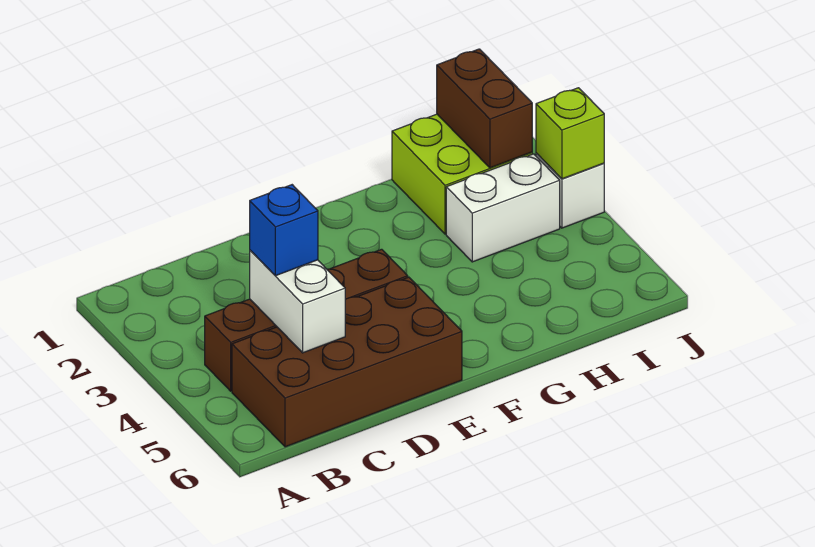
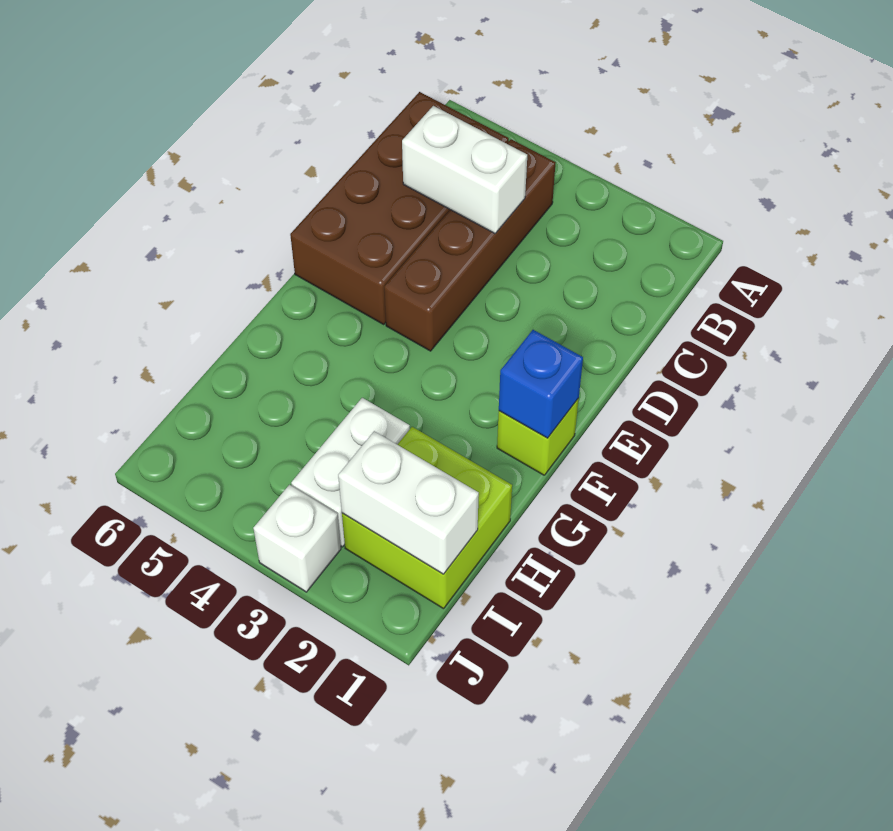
blue brick C4 level 3 -> blue brick F1 level 2
brown brick I1:I2 level 2 -> white brick I1:I2 level 2
lime brick J3 level 2 -> lime brick F1 level 1

